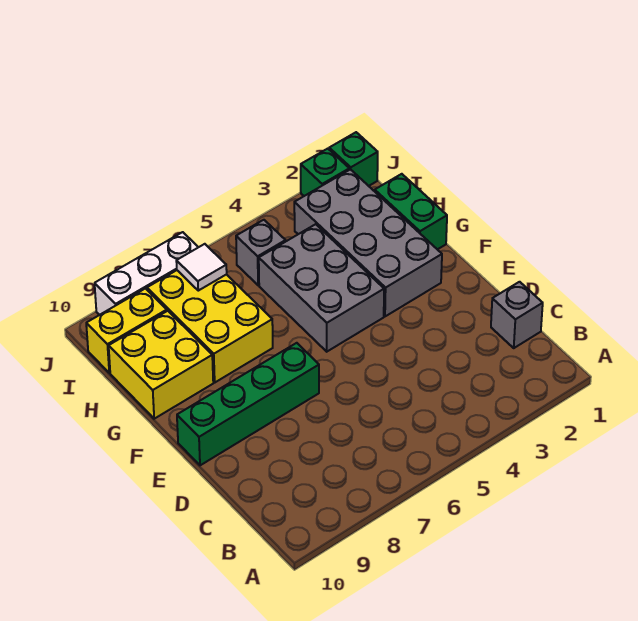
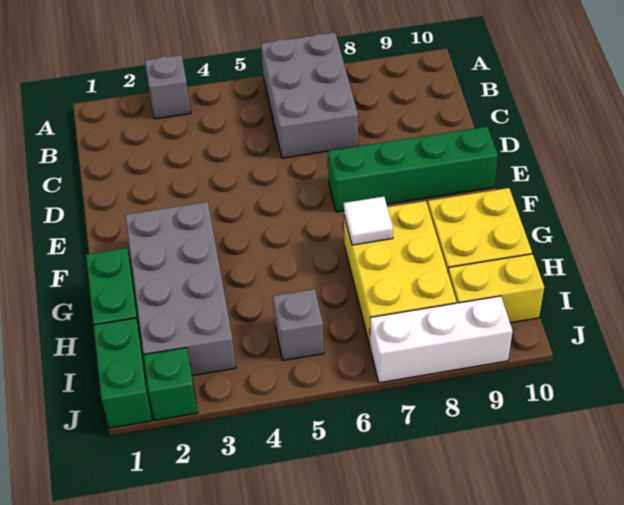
grey brick C1 level 1 -> grey brick A3 level 1
grey brick F4:H5 level 1 -> grey brick A6:C7 level 1
white tile I7 level 2 -> white tile G7 level 2
green brick J1 level 1 -> green brick I1:J1 level 1

